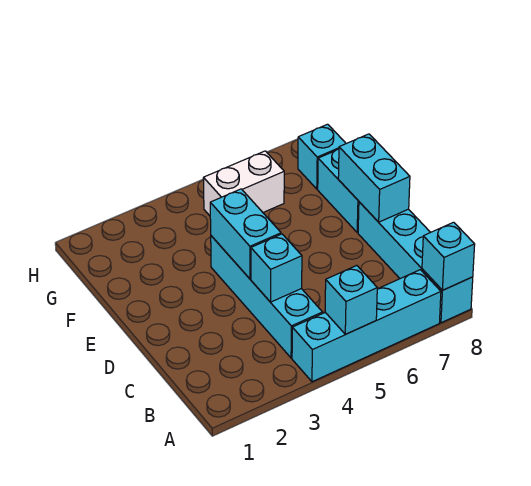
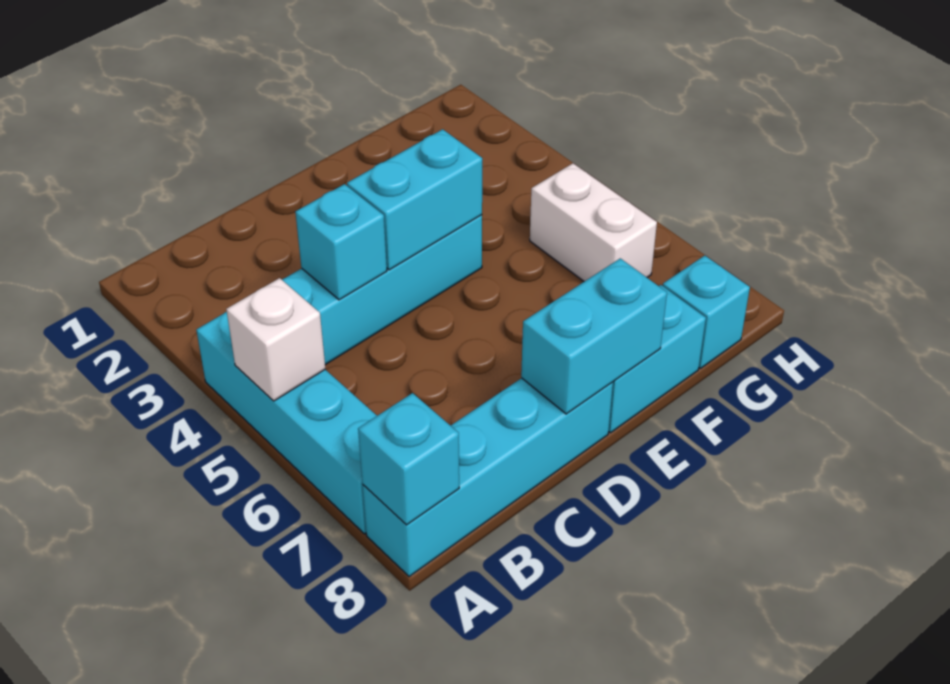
cyan brick A5 level 2 -> white brick A5 level 2

